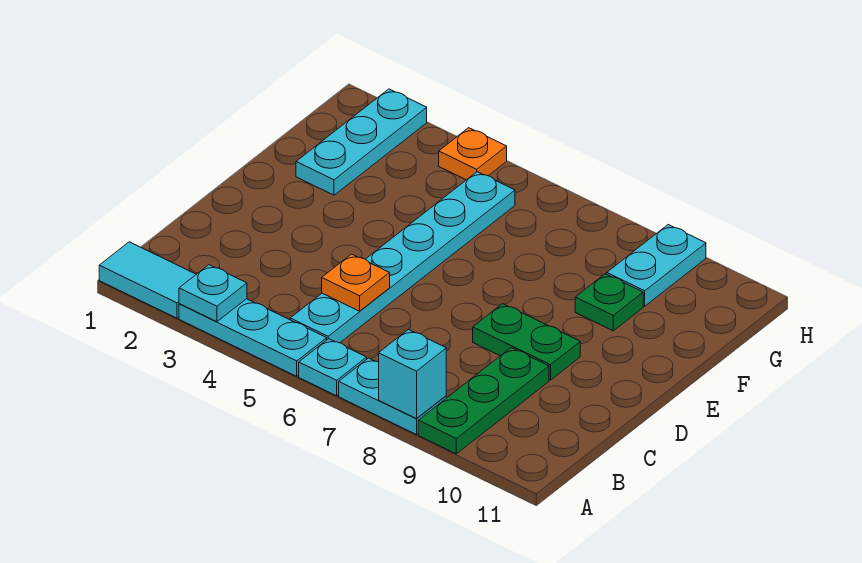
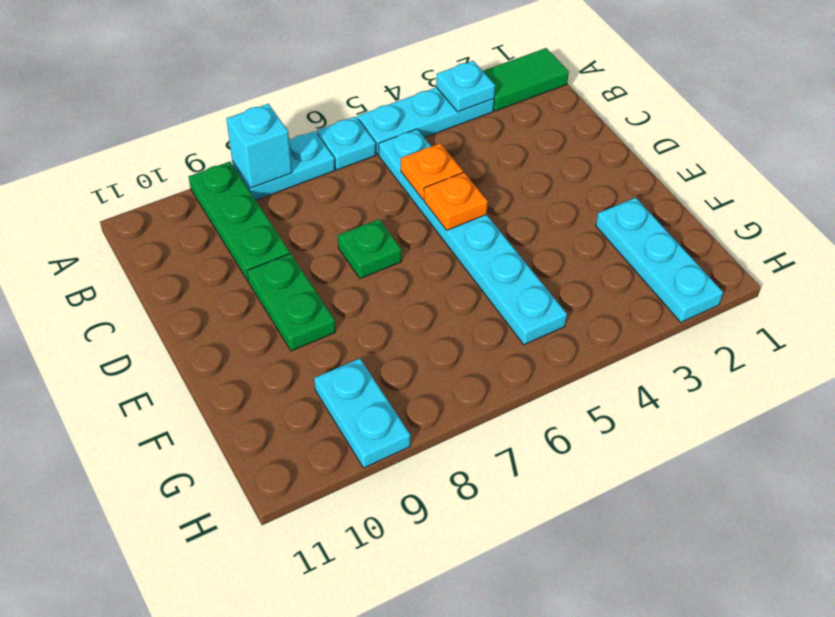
cyan tile A1:A2 level 1 -> green tile A1:A2 level 1
green plate D8:D9 level 1 -> green plate D9:E9 level 1
green plate F9 level 1 -> green plate D7 level 1
orange plate H4 level 1 -> orange plate D5 level 2

